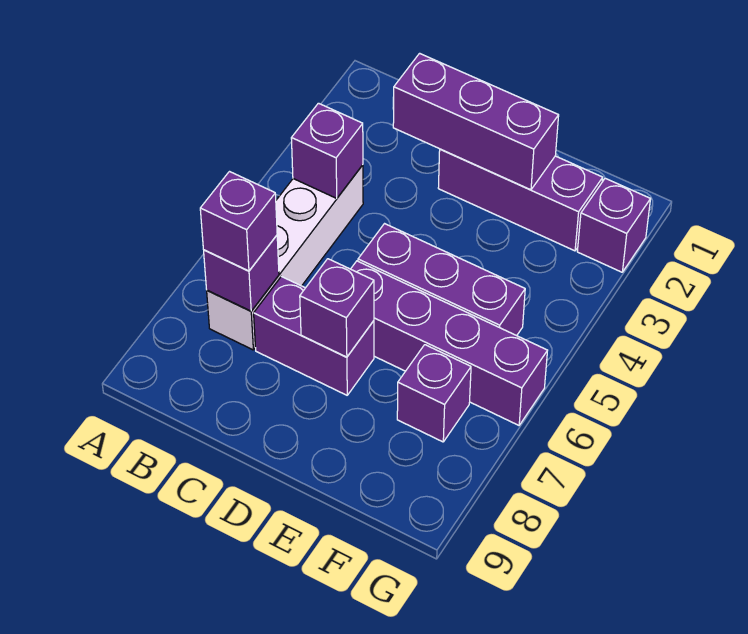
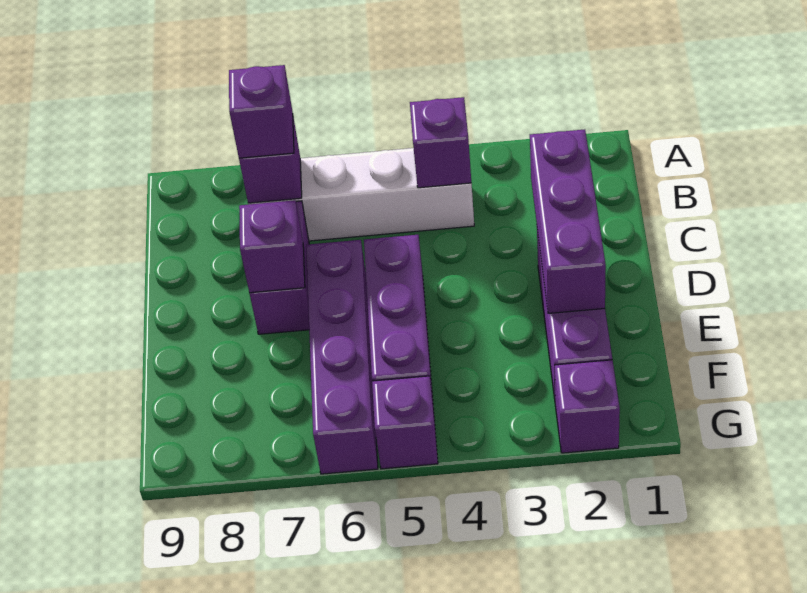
purple brick F7 level 1 -> purple brick G5 level 1

